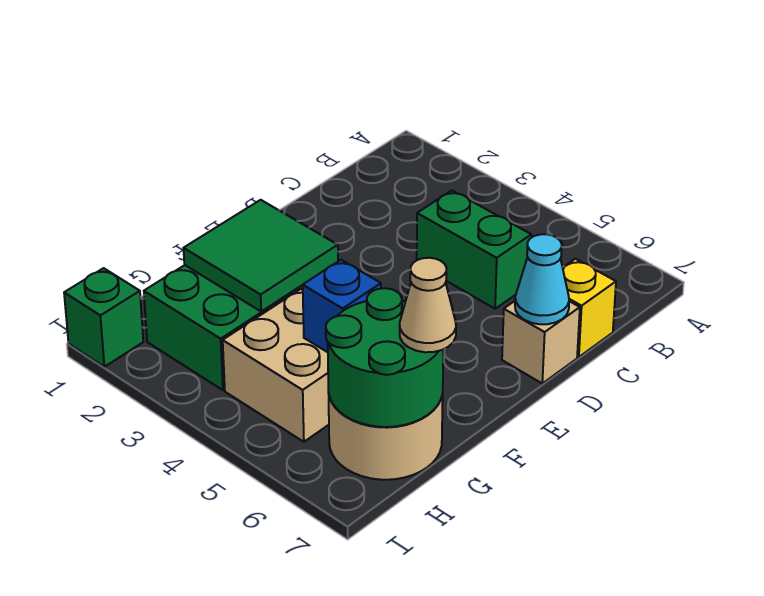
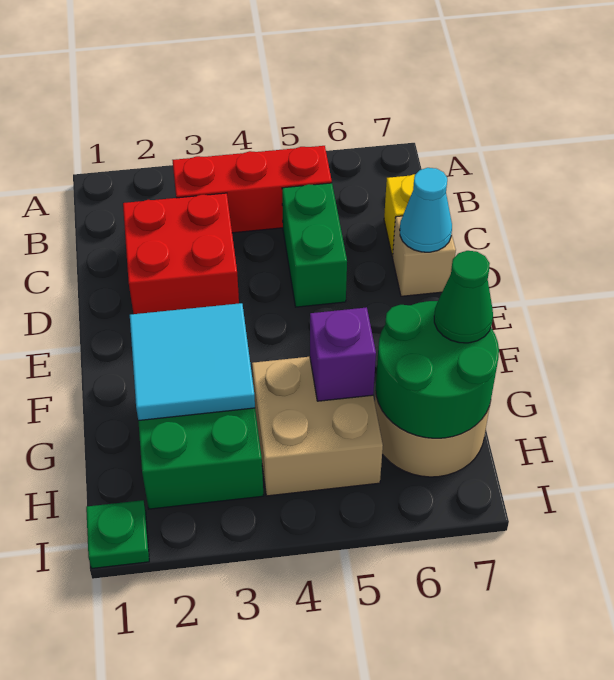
none -> red brick B3:B5 level 1
none -> red brick C2:D3 level 1
green brick C4:C5 level 1 -> green brick C5:D5 level 1
green tile F2:G3 level 2 -> cyan tile F2:G3 level 2
blue brick G5 level 2 -> purple brick G5 level 2
tan cone G7 level 3 -> green cone G7 level 3
green brick I1 level 1 -> green plate I1 level 1

